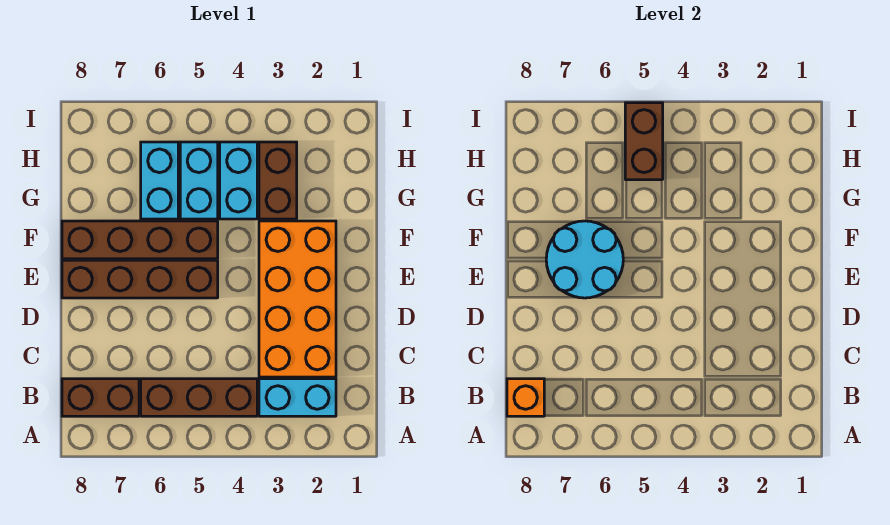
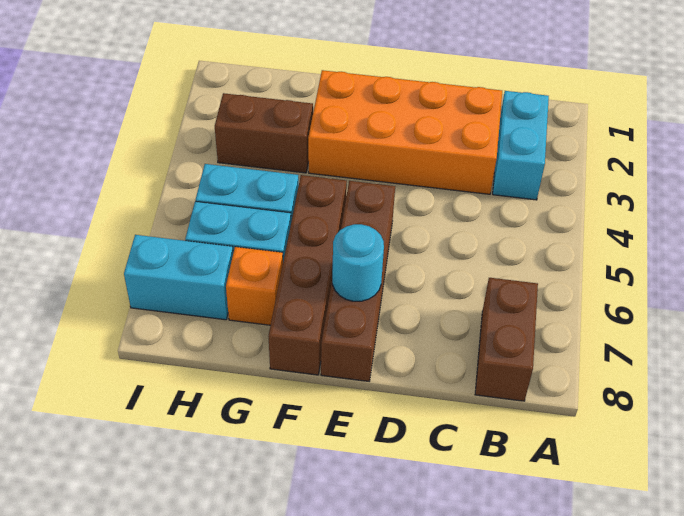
brown brick B4:B6 level 1 -> none
orange brick B8 level 2 -> orange brick G7 level 1
cyan round brick E6:F7 level 2 -> cyan round brick E7 level 2
cyan brick G4:H4 level 1 -> cyan brick H7:I7 level 1
brown brick H5:I5 level 2 -> none

